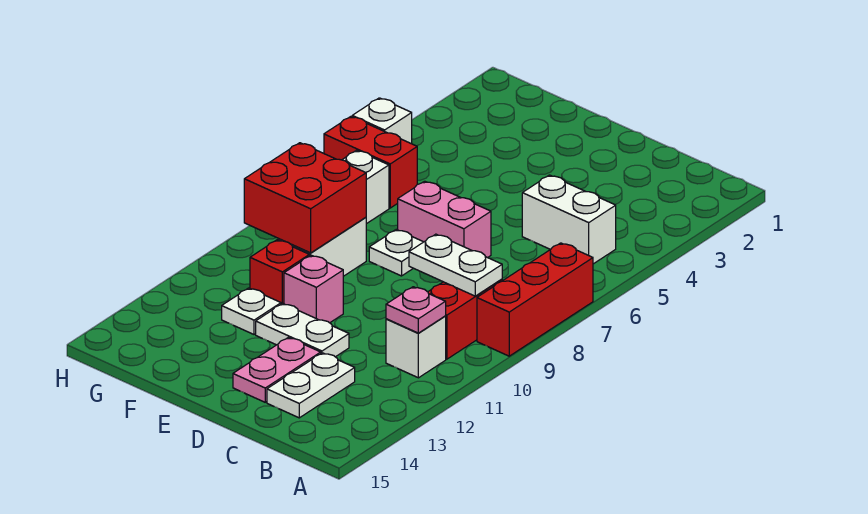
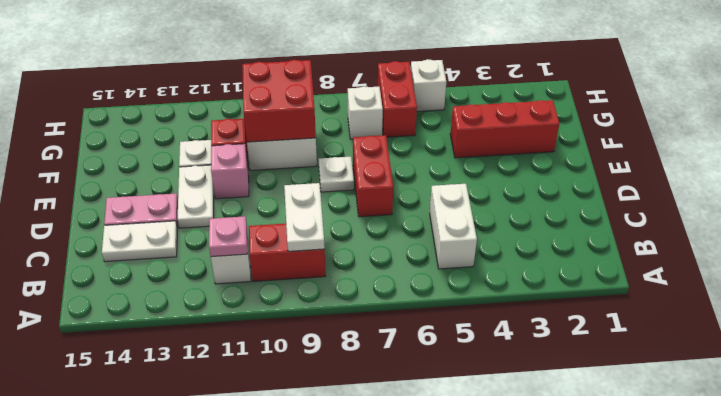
red brick A7:A9 level 1 -> red brick F2:F4 level 1
pink brick D7:E7 level 1 -> red brick D7:E7 level 1

